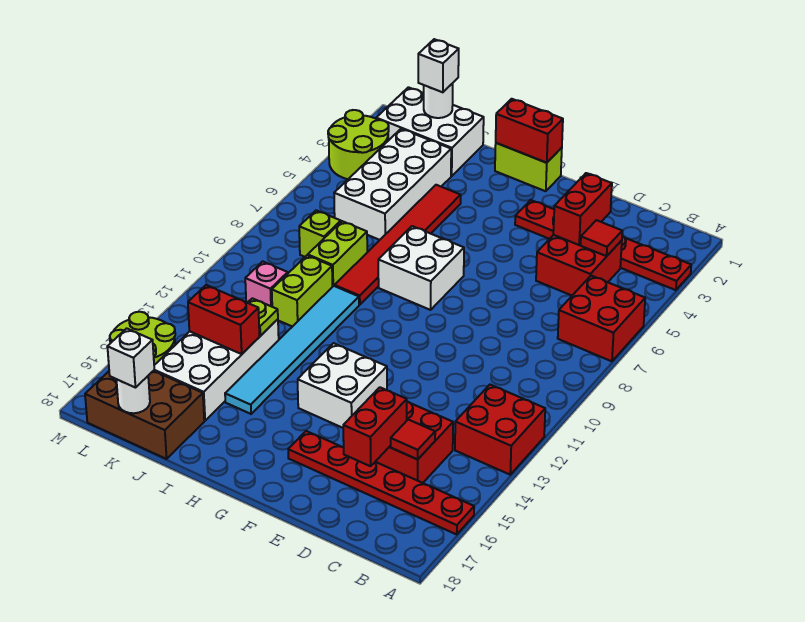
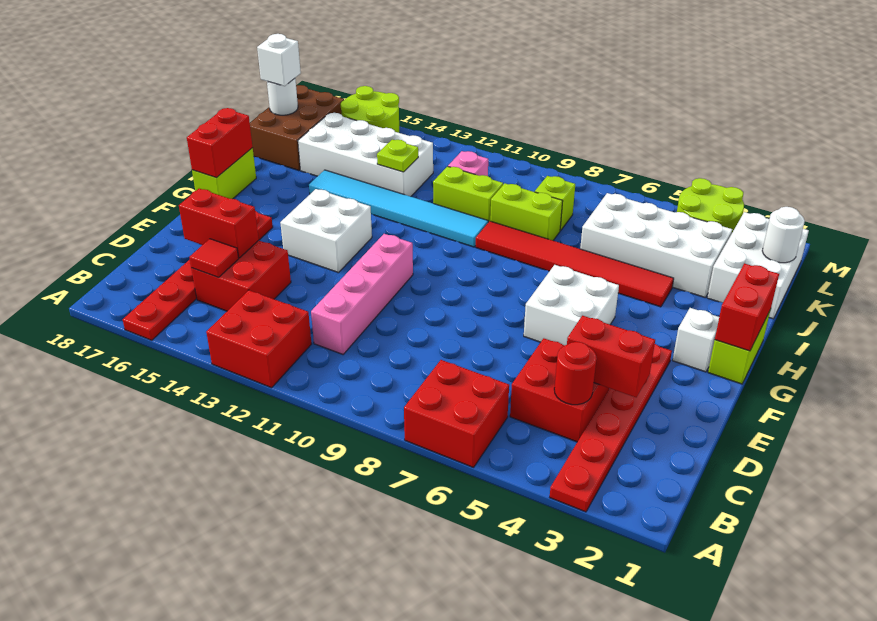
red tile C4 level 2 -> red round brick C4 level 2
none -> pink brick C11:F11 level 1
white brick G7:H8 level 1 -> white brick F5:G6 level 1
none -> lime brick G18:H18 level 1
red brick J14:K14 level 2 -> red brick G18:H18 level 2
white brick K1 level 3 -> white brick G2 level 1

